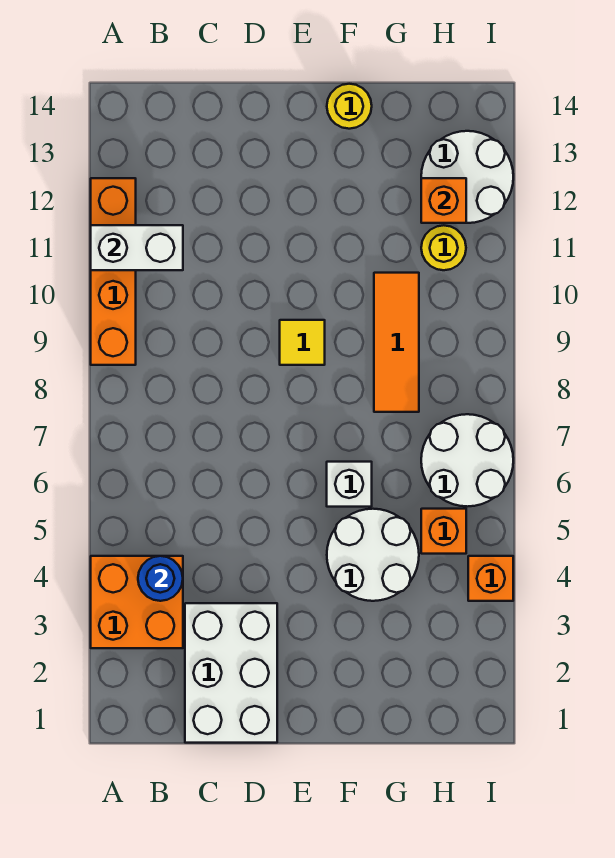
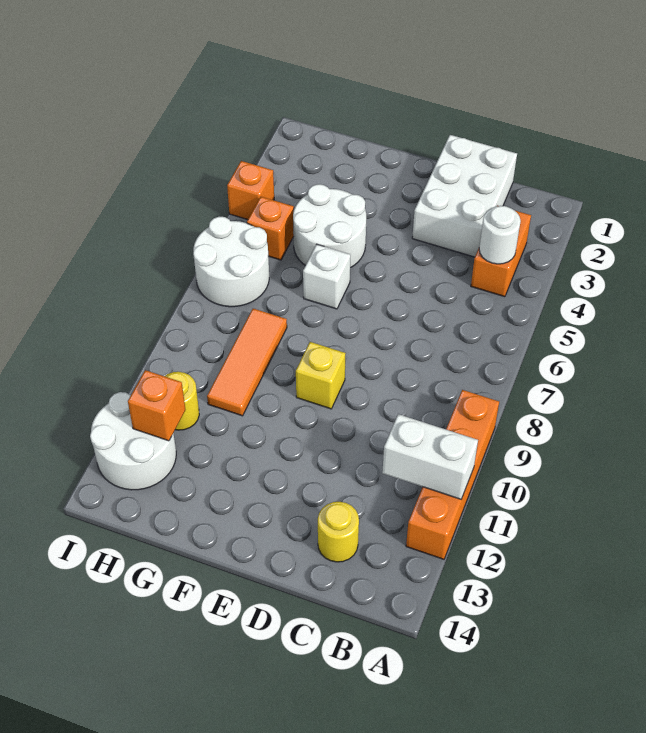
orange brick A3:B4 level 1 -> orange brick B3:B4 level 1
blue round brick B4 level 2 -> white round brick B4 level 2
yellow tile E9 level 1 -> yellow brick E9 level 1
yellow round brick F14 level 1 -> yellow round brick C13 level 1

